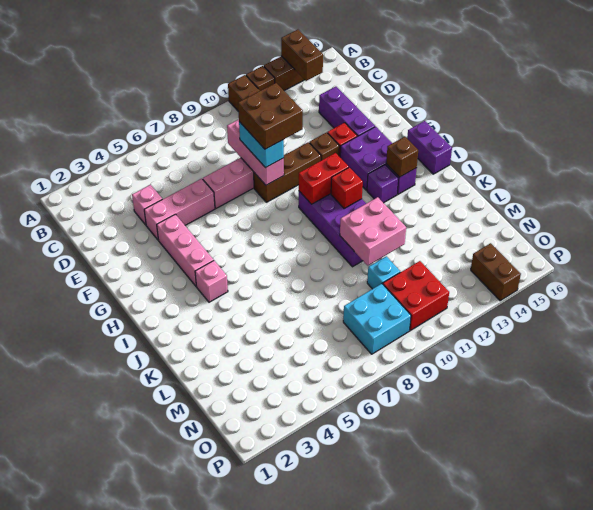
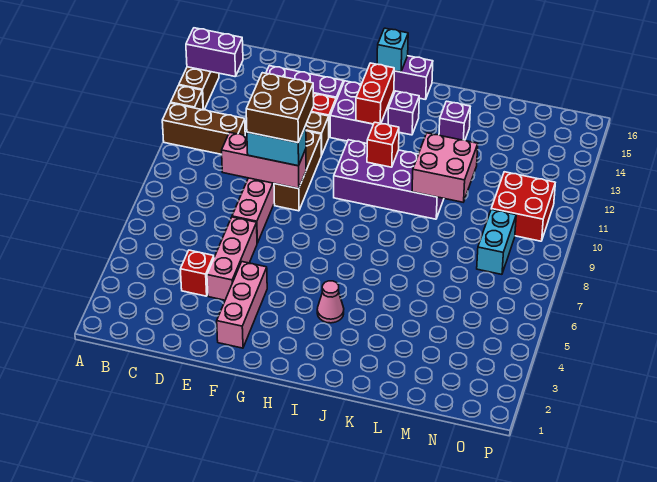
brown brick A14:B14 level 2 -> purple brick A14:B14 level 2
pink brick D4 level 1 -> red brick D4 level 1
pink brick F4:H4 level 1 -> pink brick F2:F4 level 1
red brick H10:H11 level 2 -> red brick H13:H14 level 2
pink brick I4 level 1 -> pink cone I4 level 1
purple brick I13 level 1 -> purple brick K14 level 1
brown brick I14 level 2 -> none
cyan brick M10 level 1 -> cyan brick H16 level 2
cyan brick N8:O9 level 1 -> cyan brick N8:N9 level 1
brown brick O14:P14 level 1 -> none

